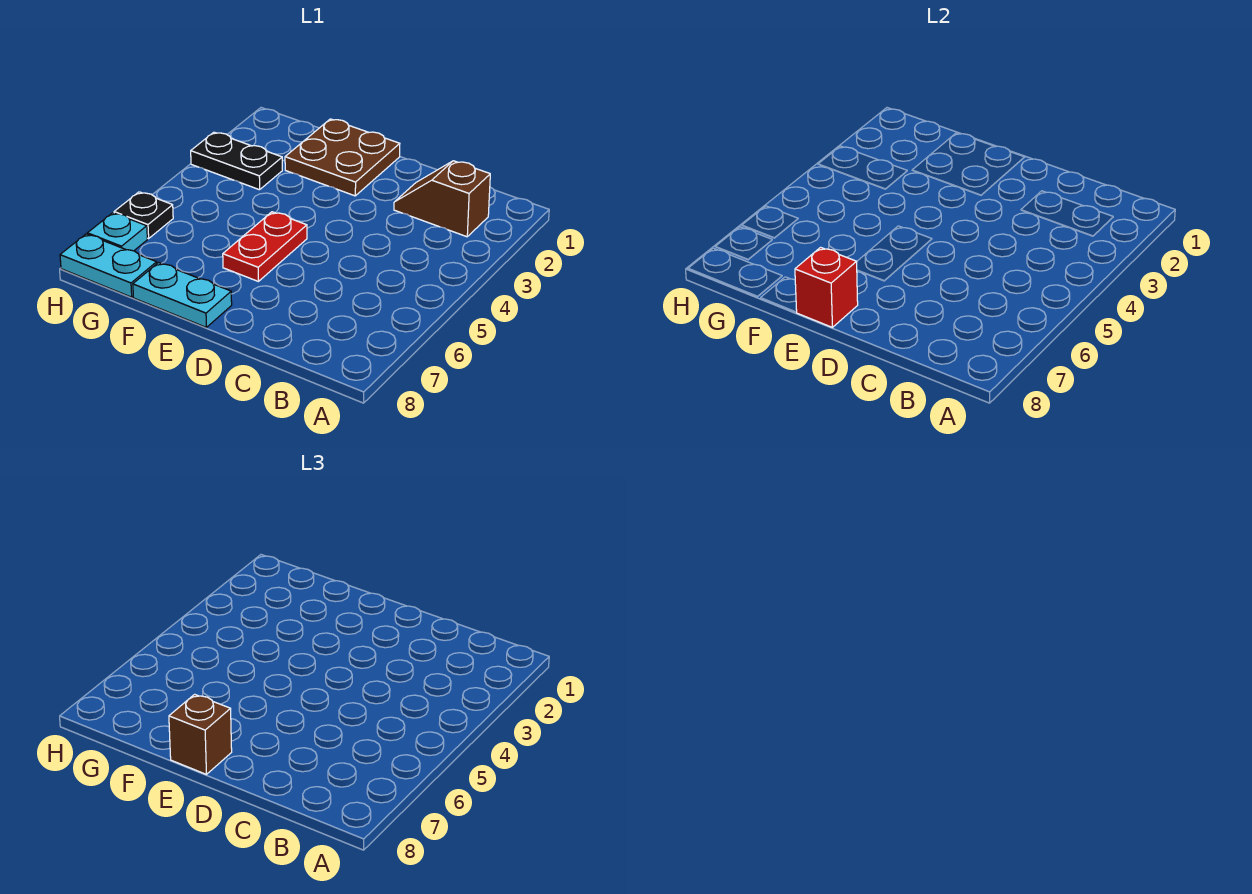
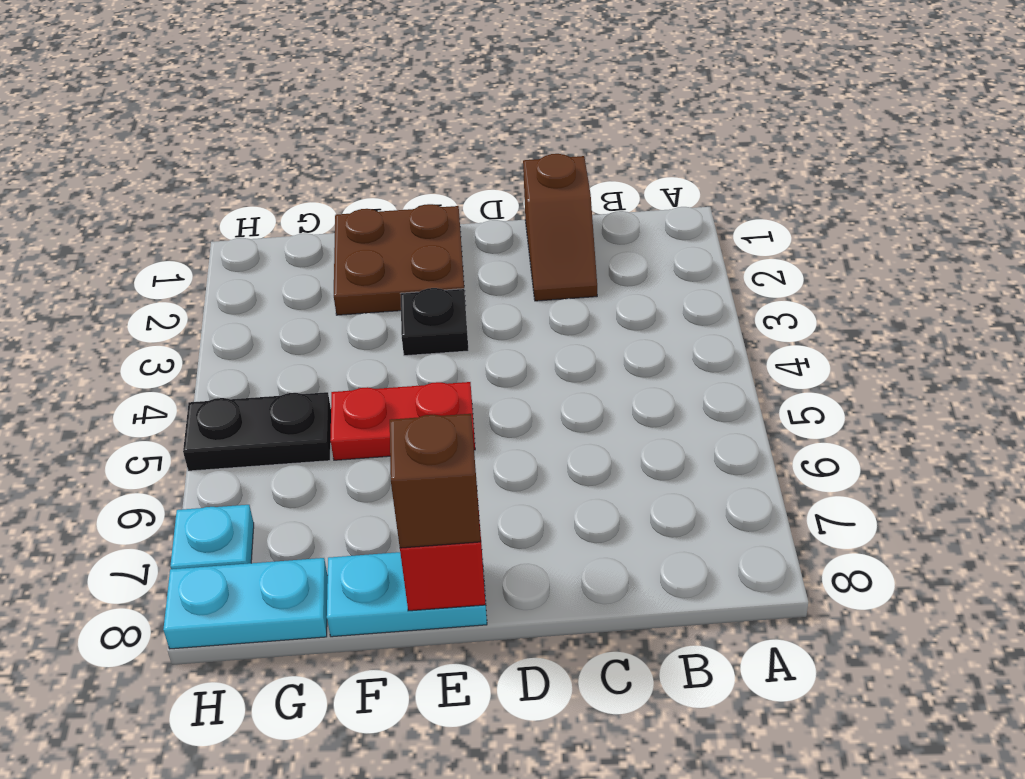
brown slope B2:C2 level 1 top B -> brown slope C1:C2 level 1 top 1
red plate E5:E6 level 1 -> red plate E5:F5 level 1
black plate G3:H3 level 1 -> black plate G5:H5 level 1
black plate H6 level 1 -> black plate E3 level 1

